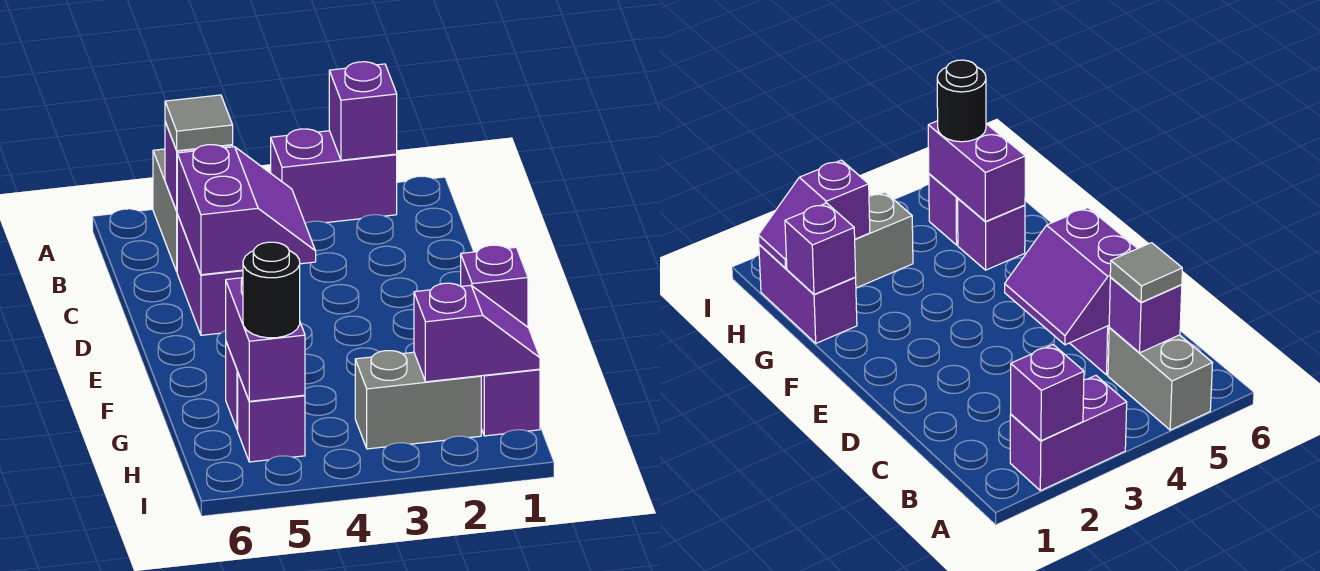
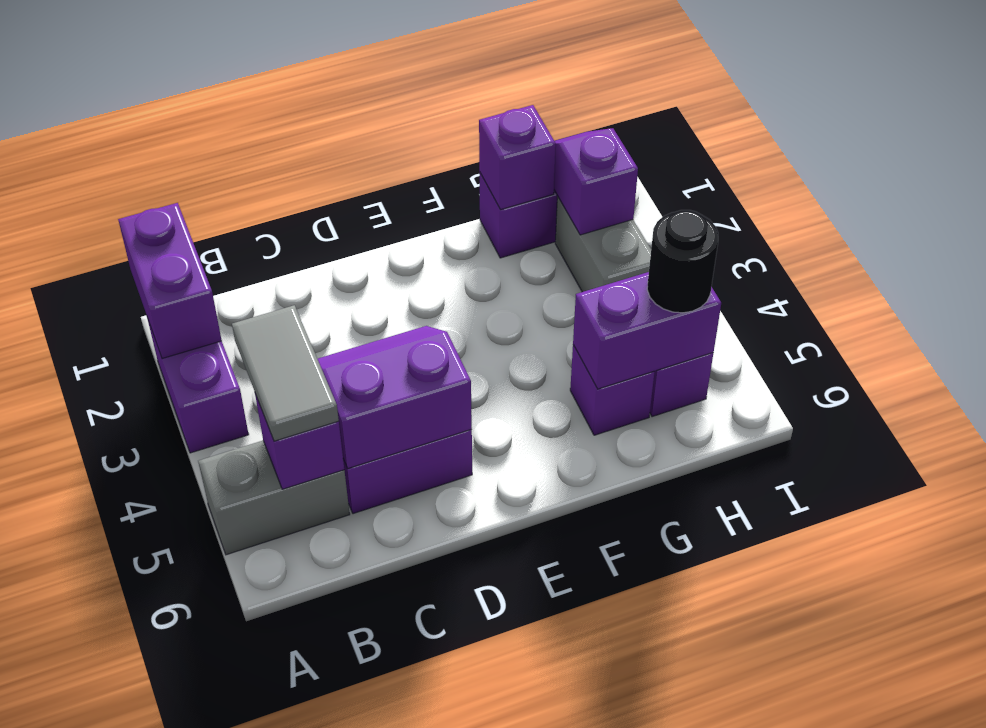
purple brick A2 level 2 -> purple brick A1:A2 level 2
grey tile B5 level 3 -> grey tile B4:B5 level 3

